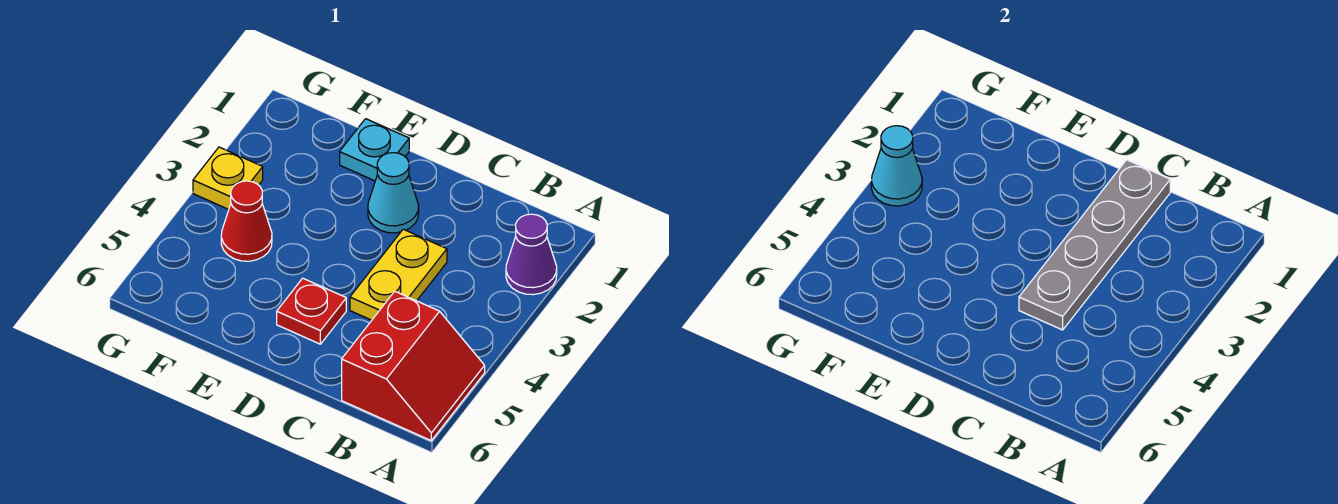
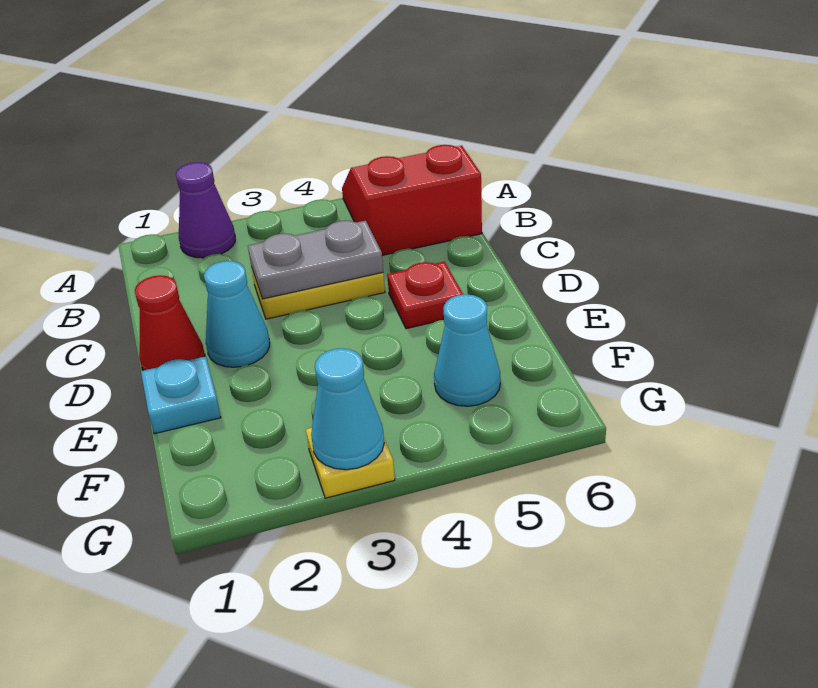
grey plate C1:C4 level 2 -> grey plate C3:C4 level 2
red cone F4 level 1 -> red cone D1 level 1
none -> cyan cone F5 level 1

